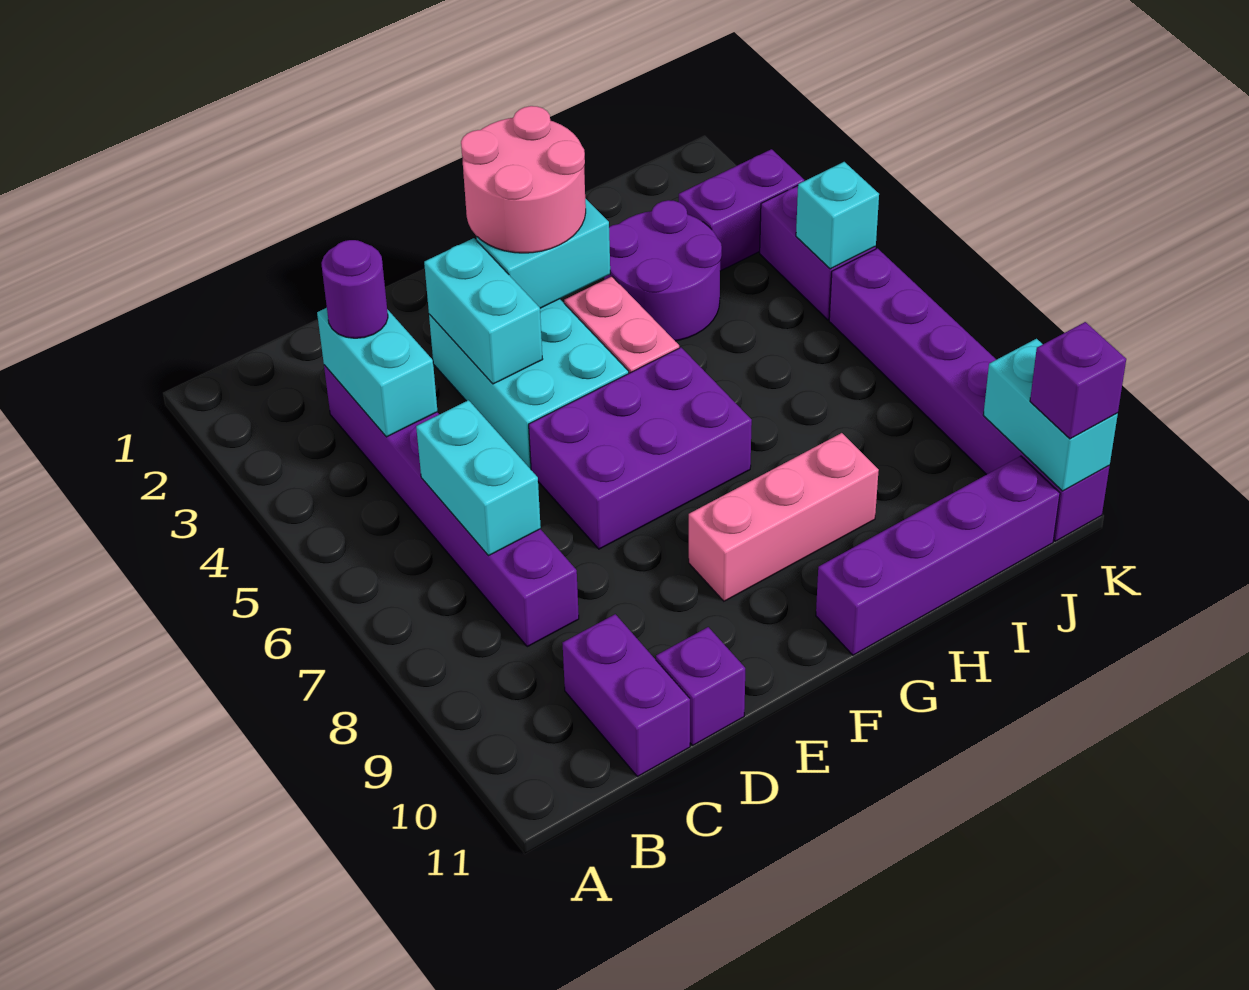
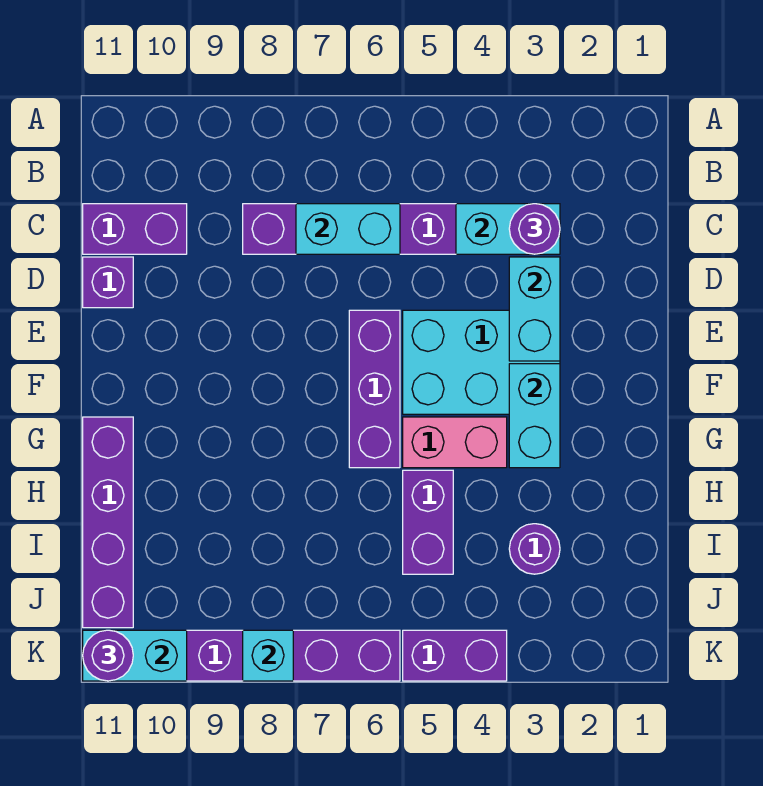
cyan brick E3:E4 level 2 -> cyan brick D3:E3 level 2
purple brick E6:G7 level 1 -> purple brick E6:G6 level 1
pink round brick F2:G3 level 3 -> none
pink brick F9:H9 level 1 -> none
purple round brick H3:I4 level 1 -> purple round brick I3 level 1
purple brick J3:K3 level 1 -> purple brick H5:I5 level 1
cyan brick K5 level 2 -> cyan brick K8 level 2
purple brick K11 level 3 -> purple round brick K11 level 3

